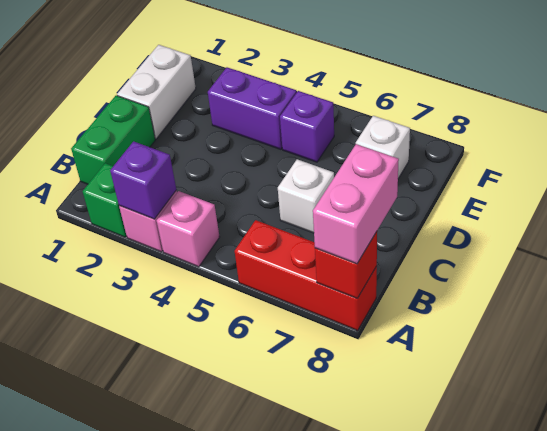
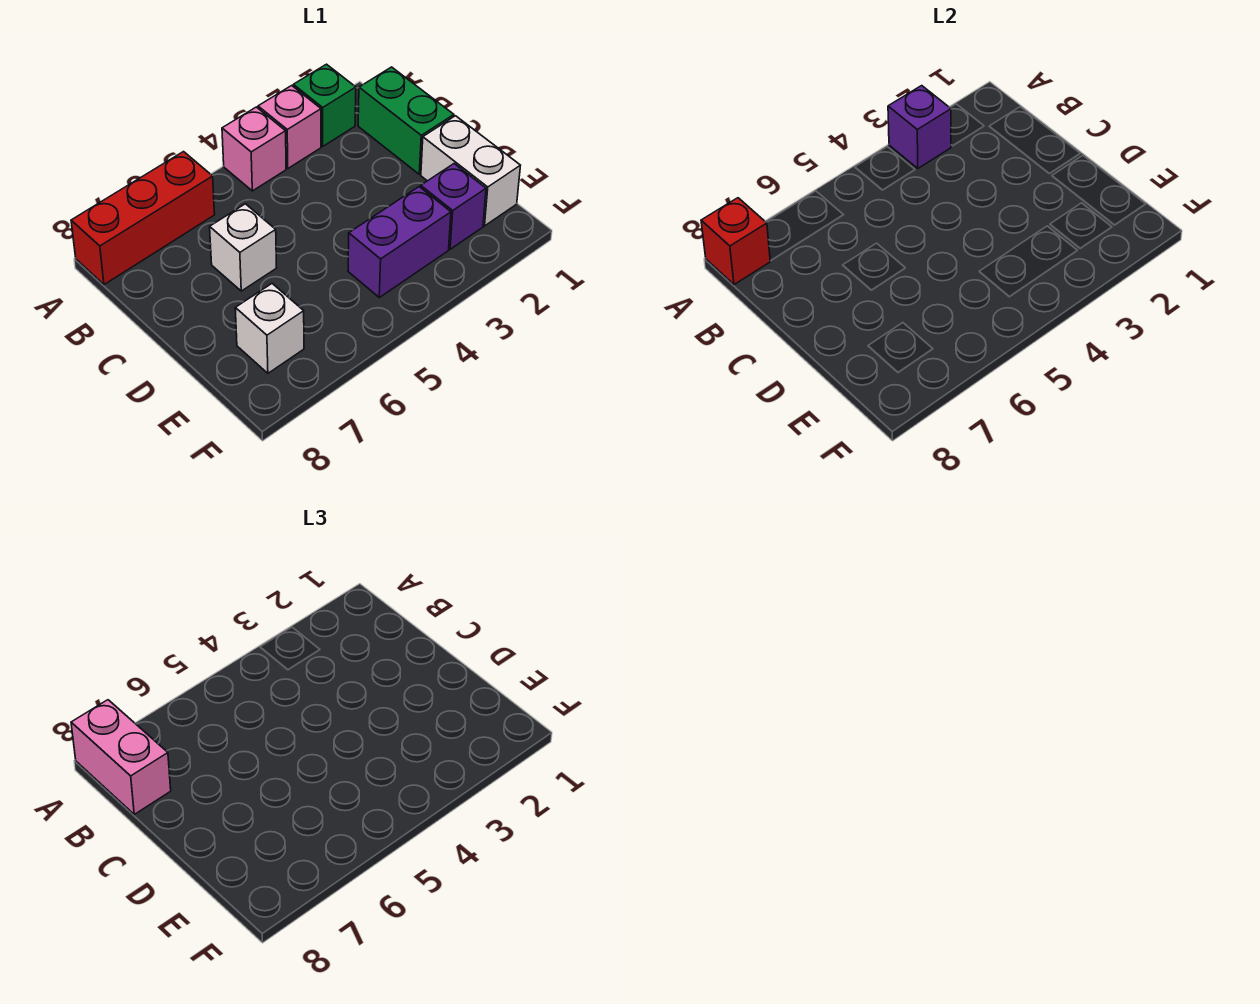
purple brick E5 level 1 -> purple brick E2 level 1

